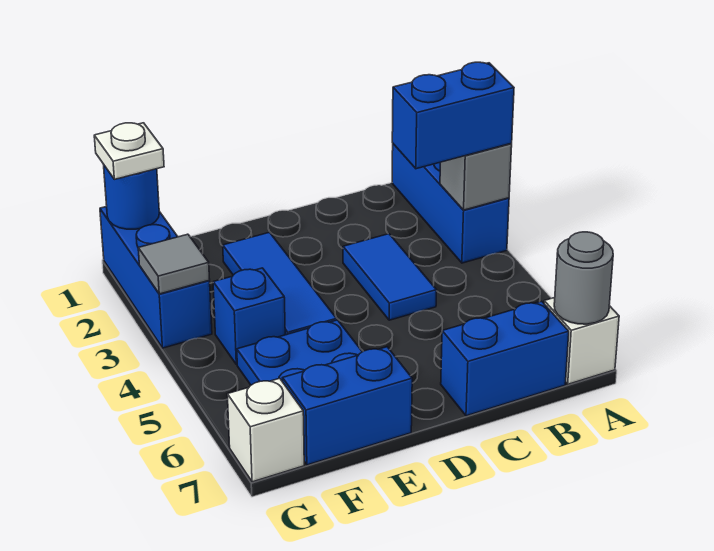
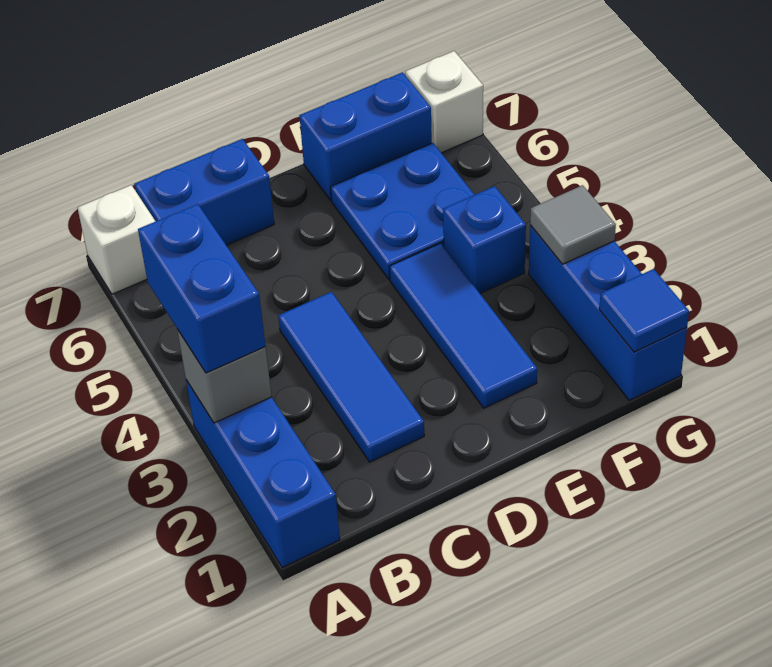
blue brick A3:B3 level 3 -> blue brick A3:A4 level 3
grey round brick A7 level 2 -> none
blue tile C3:C4 level 1 -> blue tile C2:C4 level 1
blue round brick G1 level 2 -> blue tile G1 level 2
white plate G1 level 3 -> none

